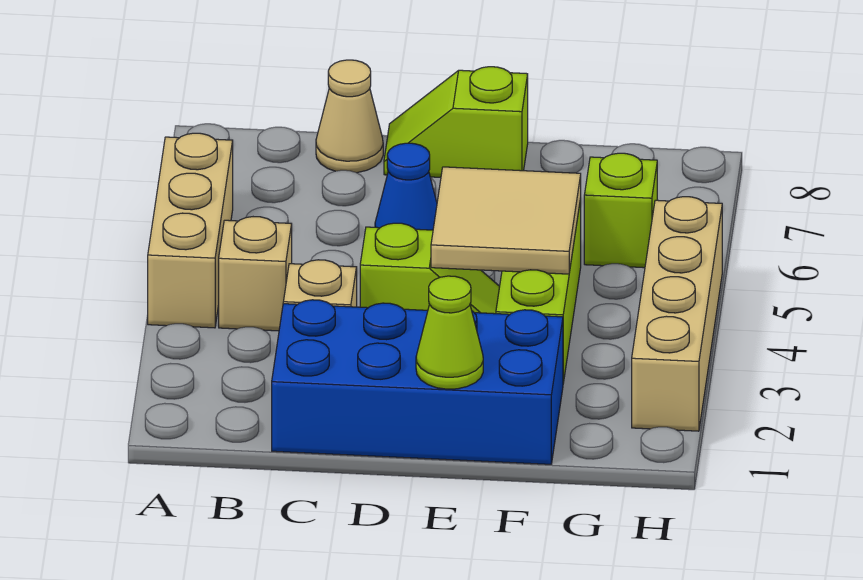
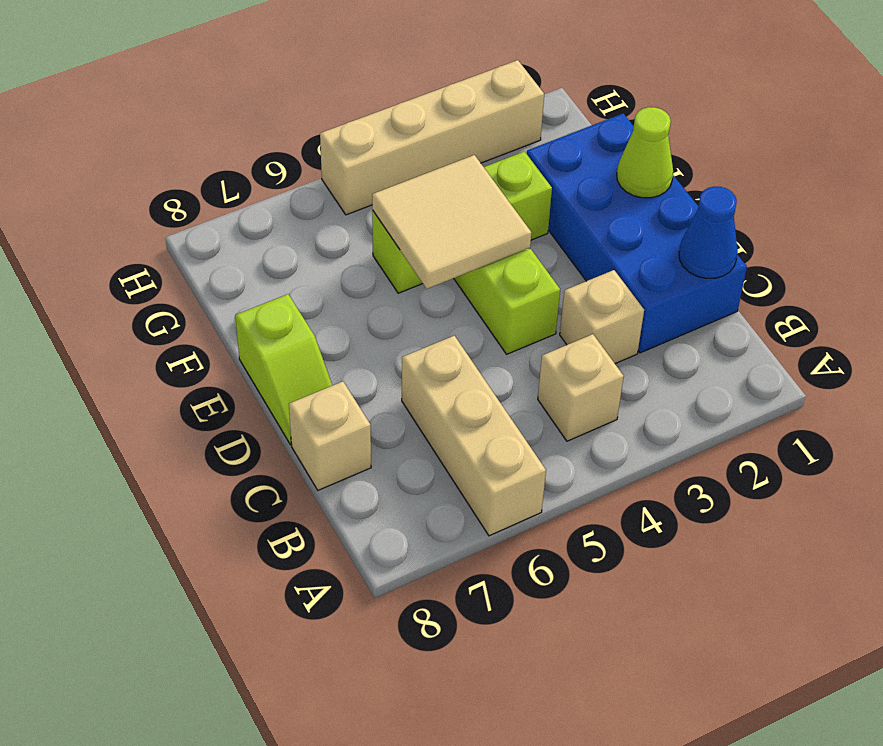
tan brick A4:A6 level 1 -> tan brick A6:C6 level 1
tan cone C8 level 1 -> tan brick C8 level 1
blue cone D6 level 1 -> blue cone C1 level 2
lime brick G6 level 1 -> none

